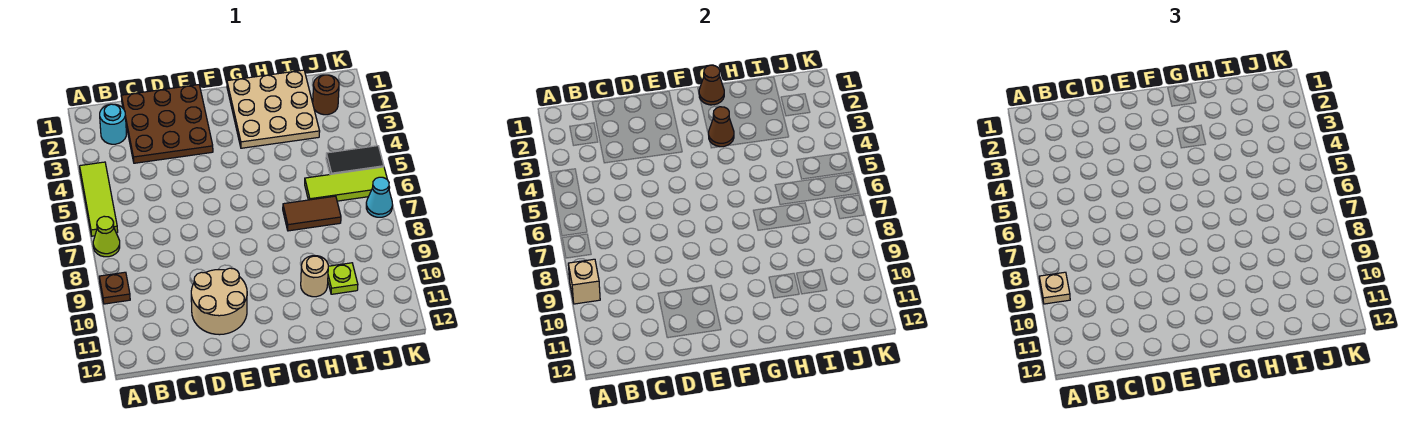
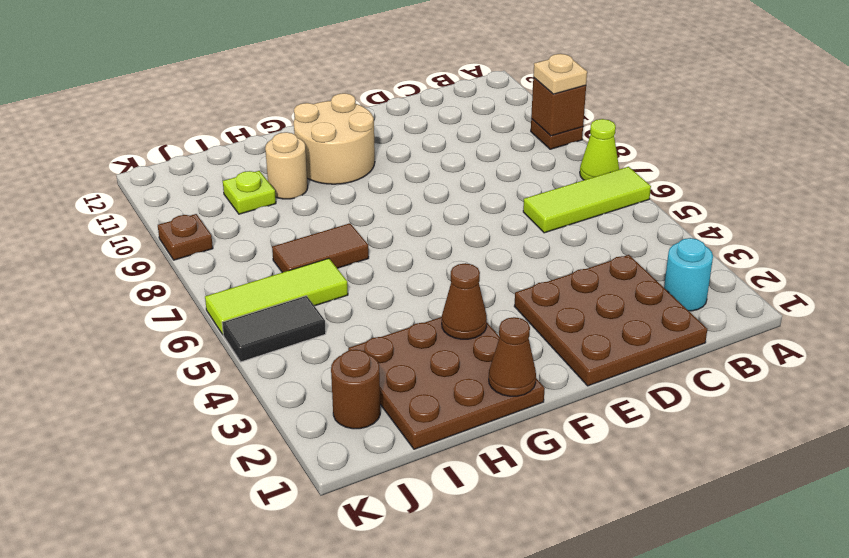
lime tile A4:A6 level 1 -> lime tile A6:C6 level 1
tan brick A9 level 2 -> brown brick A9 level 2
tan round brick D10:E11 level 1 -> tan round brick F10:G11 level 1
tan plate G1:I3 level 1 -> brown plate G1:I3 level 1
cyan cone K7 level 1 -> none
none -> brown plate K9 level 1

